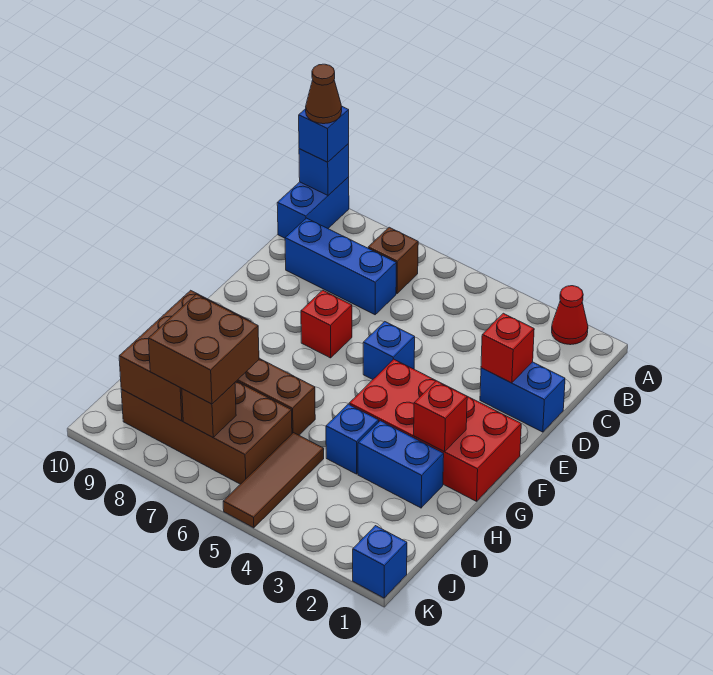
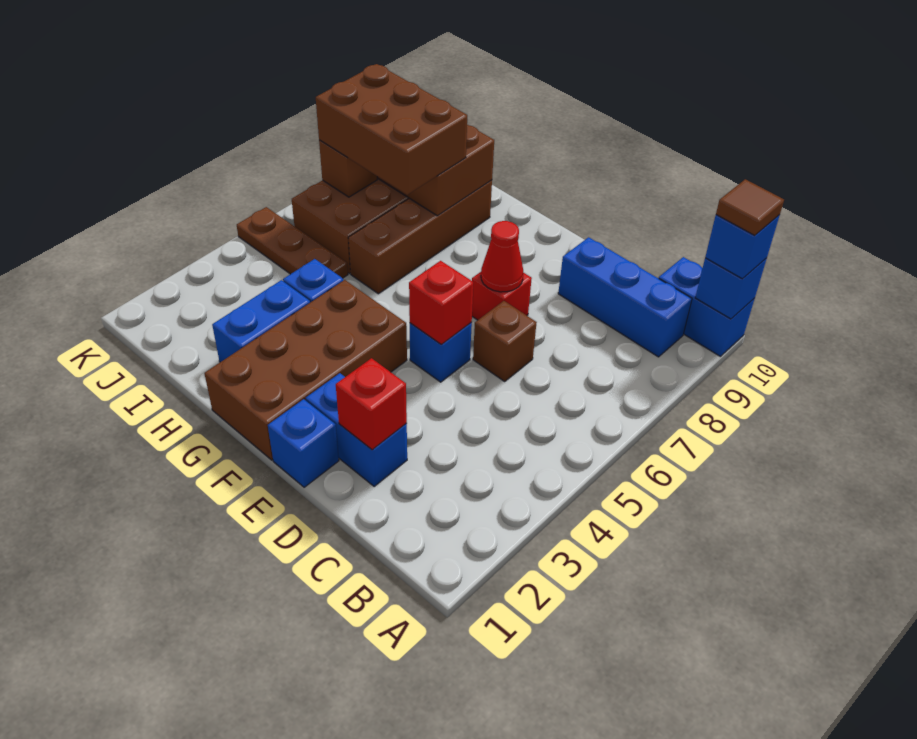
red cone A2 level 1 -> red cone E7 level 2
brown cone A10 level 4 -> brown tile A10 level 4
brown brick B7 level 1 -> brown brick D6 level 1
blue brick C7:C9 level 1 -> blue brick B9:D9 level 1
blue brick D1:D2 level 1 -> blue brick D2:E2 level 1
red brick F1:G4 level 1 -> brown brick F1:G4 level 1
red brick G2 level 2 -> red brick E5 level 2
brown tile I5:K5 level 1 -> brown plate I5:K5 level 1
brown brick I7:J8 level 3 -> brown brick H7:J8 level 3
blue brick K1 level 1 -> blue brick E1 level 1

